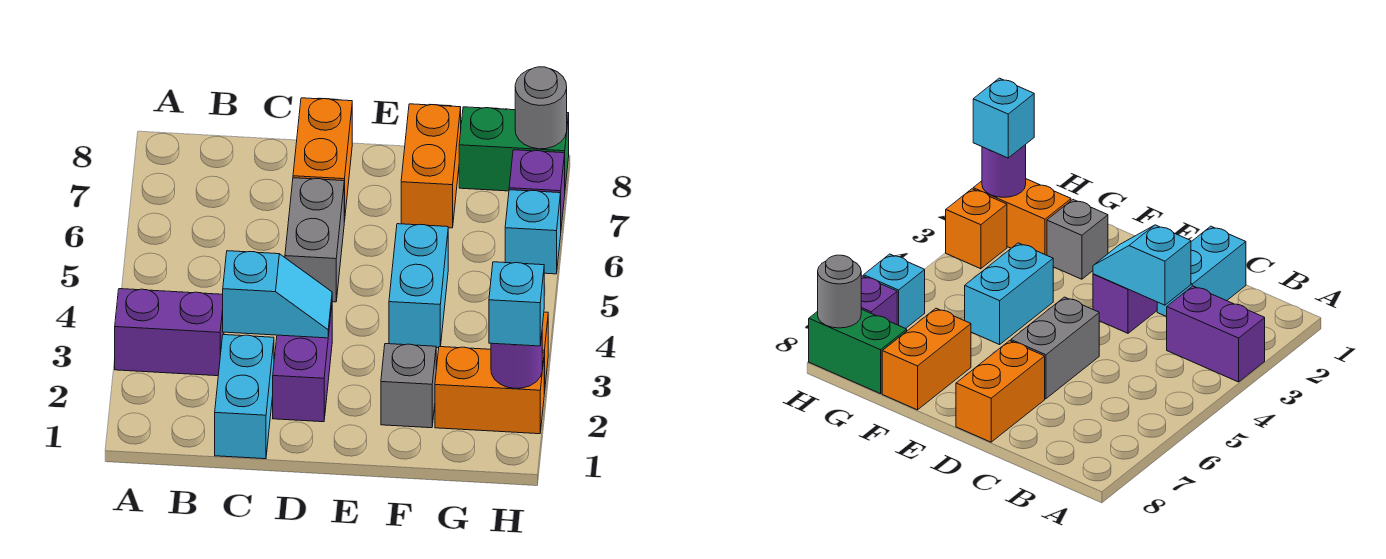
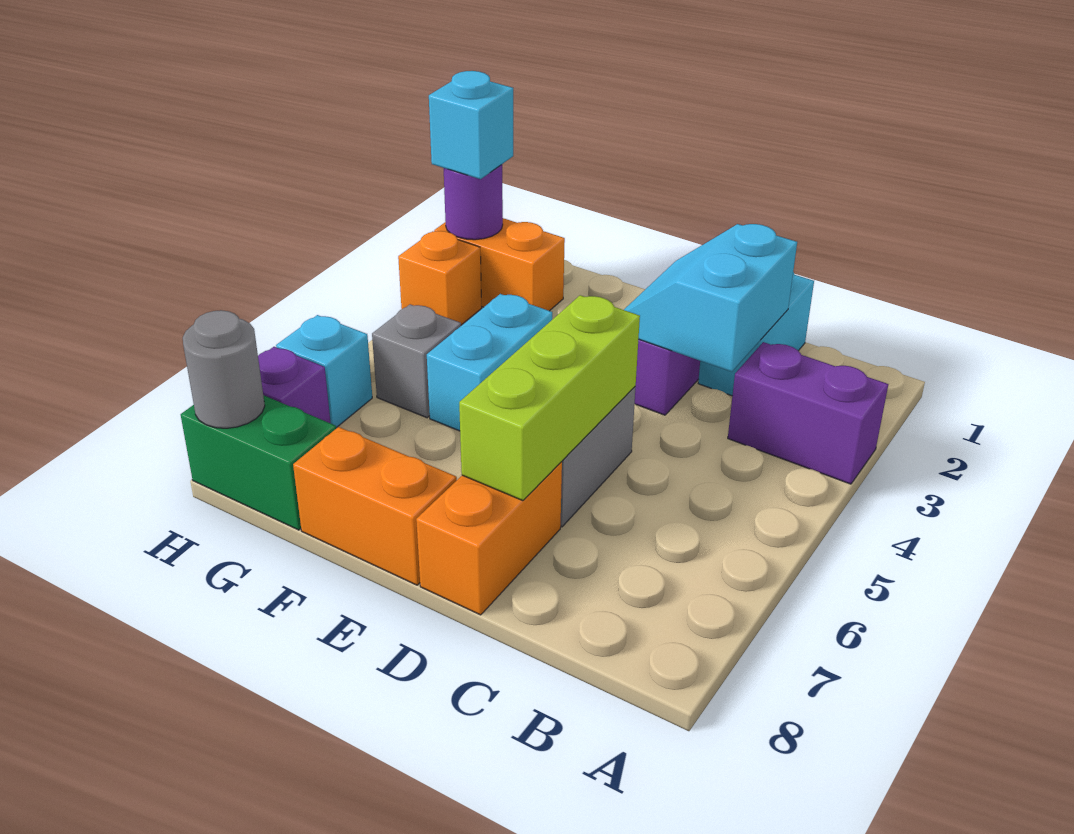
cyan slope C3:D3 level 2 top C -> cyan slope C2:D3 level 2 top C
none -> lime brick D5:D7 level 2
grey brick F2 level 1 -> grey brick G5 level 1
orange brick F7:F8 level 1 -> orange brick E8:F8 level 1

